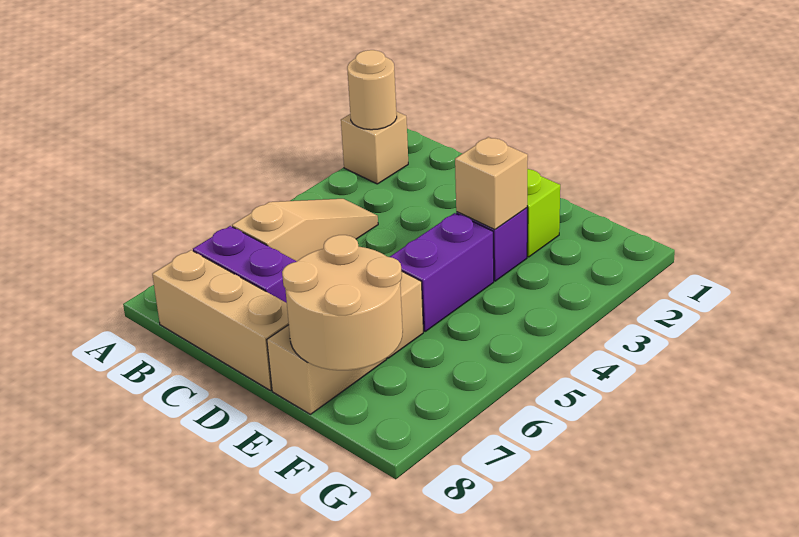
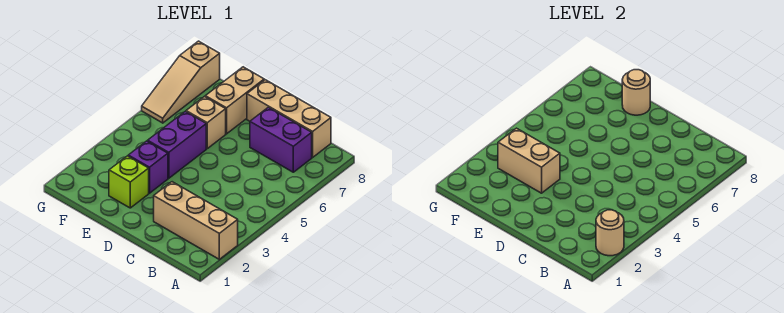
tan brick A2 level 1 -> tan brick A2:C2 level 1
tan slope B4:B6 level 1 top 6 -> tan slope G6:G8 level 1 top 8
tan brick E3 level 2 -> tan brick E3:F3 level 2
tan round brick E7:F8 level 2 -> tan round brick E8 level 2

